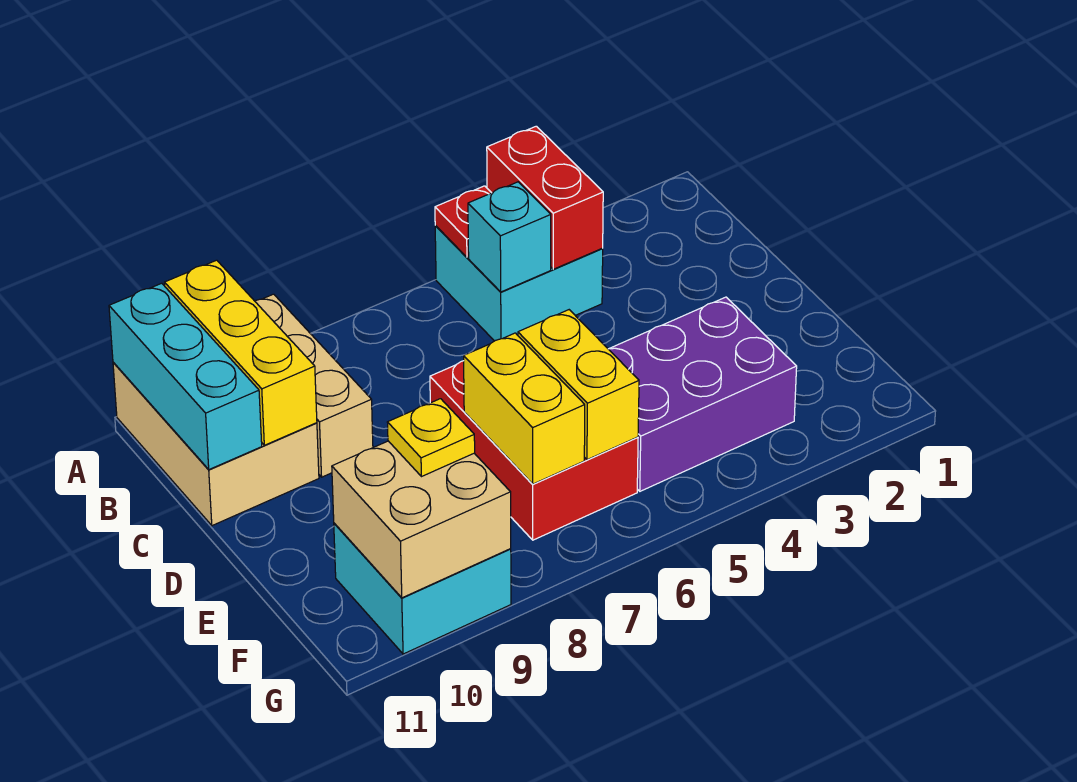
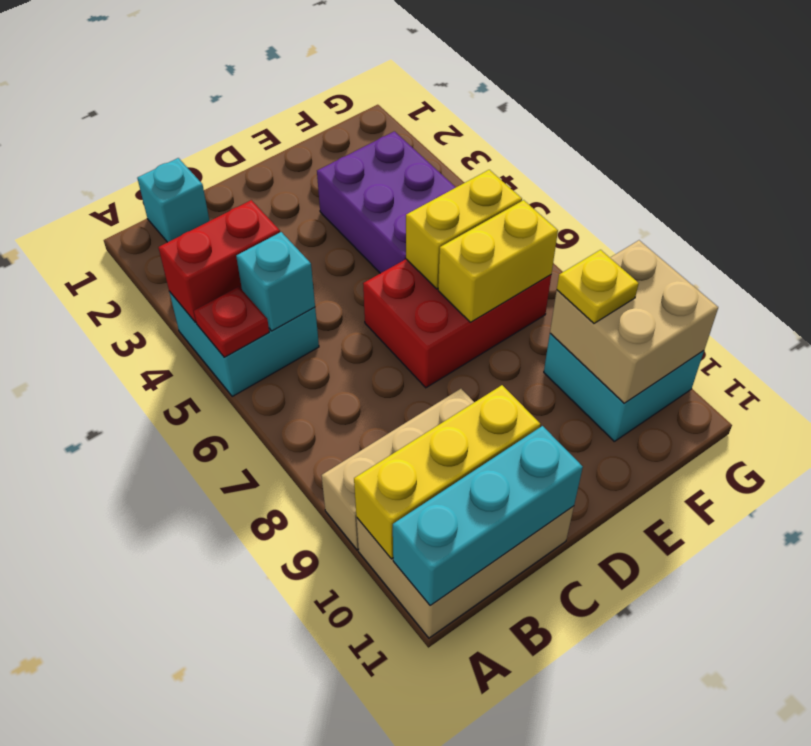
none -> cyan brick B1 level 1

